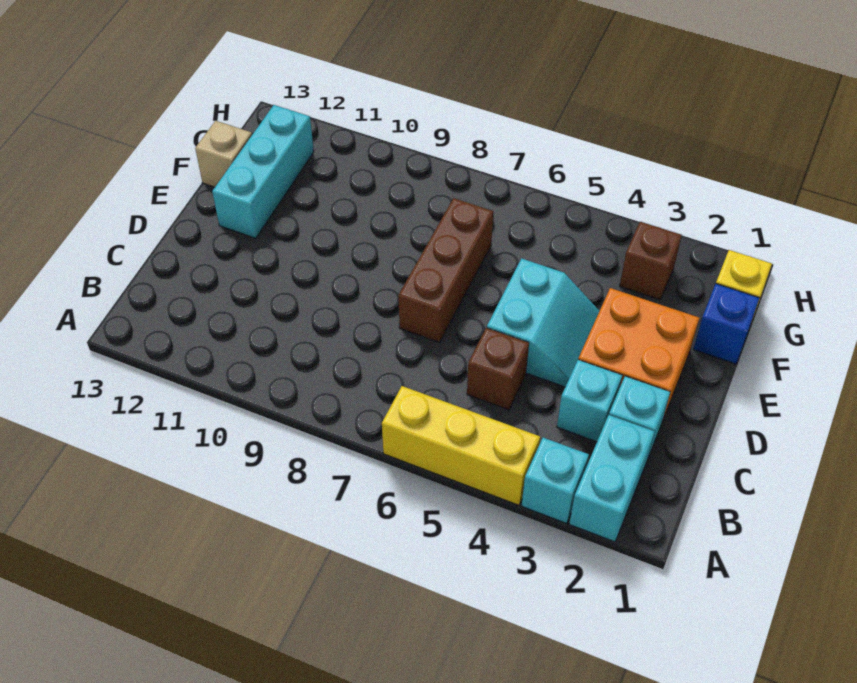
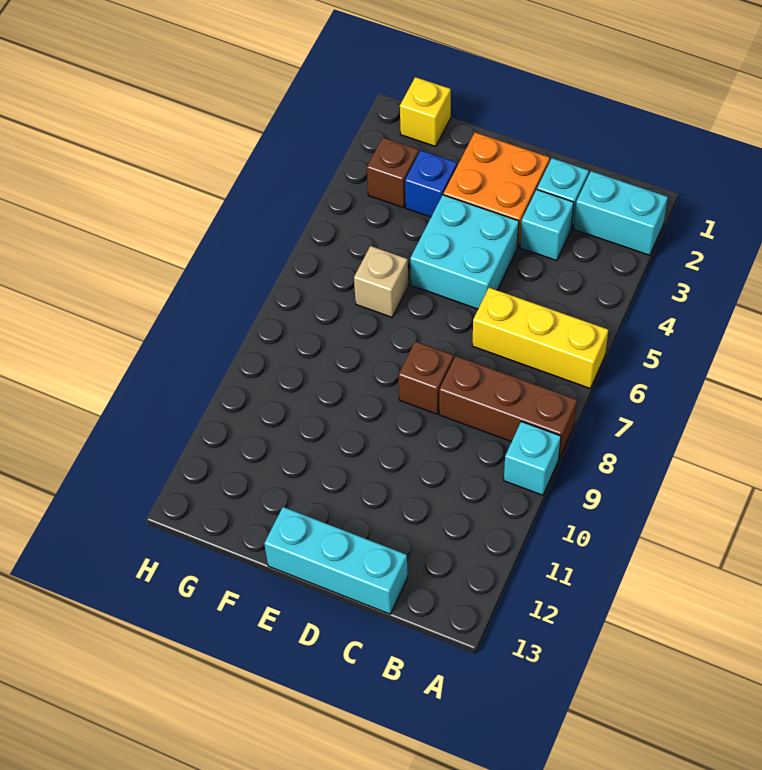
cyan brick A3 level 1 -> cyan brick A9 level 1
yellow brick A4:A6 level 1 -> yellow brick A6:C6 level 1
brown brick C5 level 1 -> brown brick D8 level 1
cyan slope D4:E5 level 1 top 5 -> cyan brick D4:E5 level 1
brown brick D7:F7 level 1 -> brown brick A8:C8 level 1
cyan brick E12:G12 level 1 -> cyan brick C13:E13 level 1
blue brick F1 level 1 -> blue brick F3 level 1
tan brick F13 level 1 -> tan brick F6 level 1

